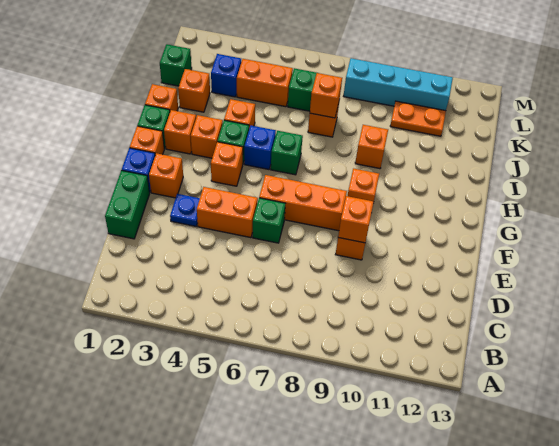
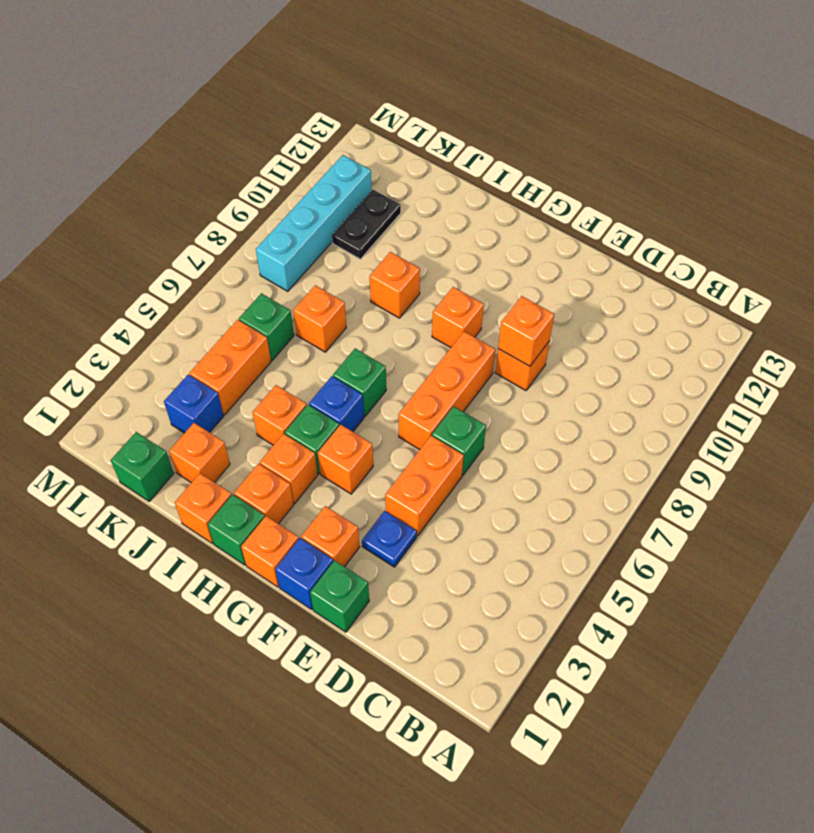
green brick D1:E1 level 1 -> green brick E1 level 1
orange brick J7 level 2 -> none
orange plate K10:K11 level 1 -> black plate K10:K11 level 1

